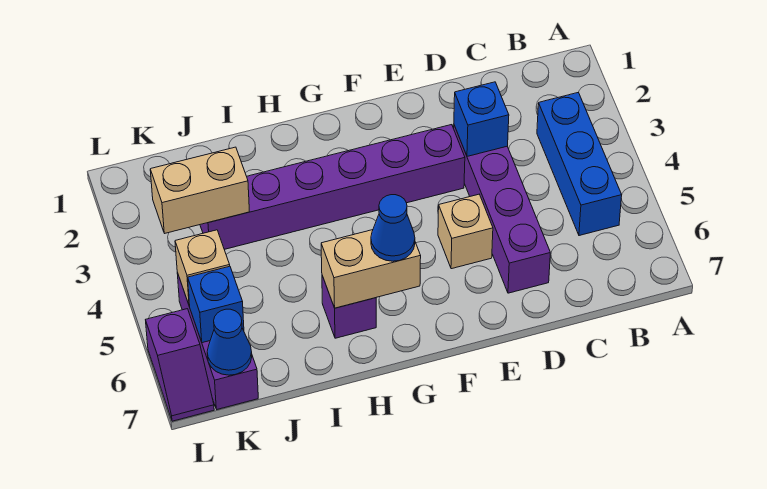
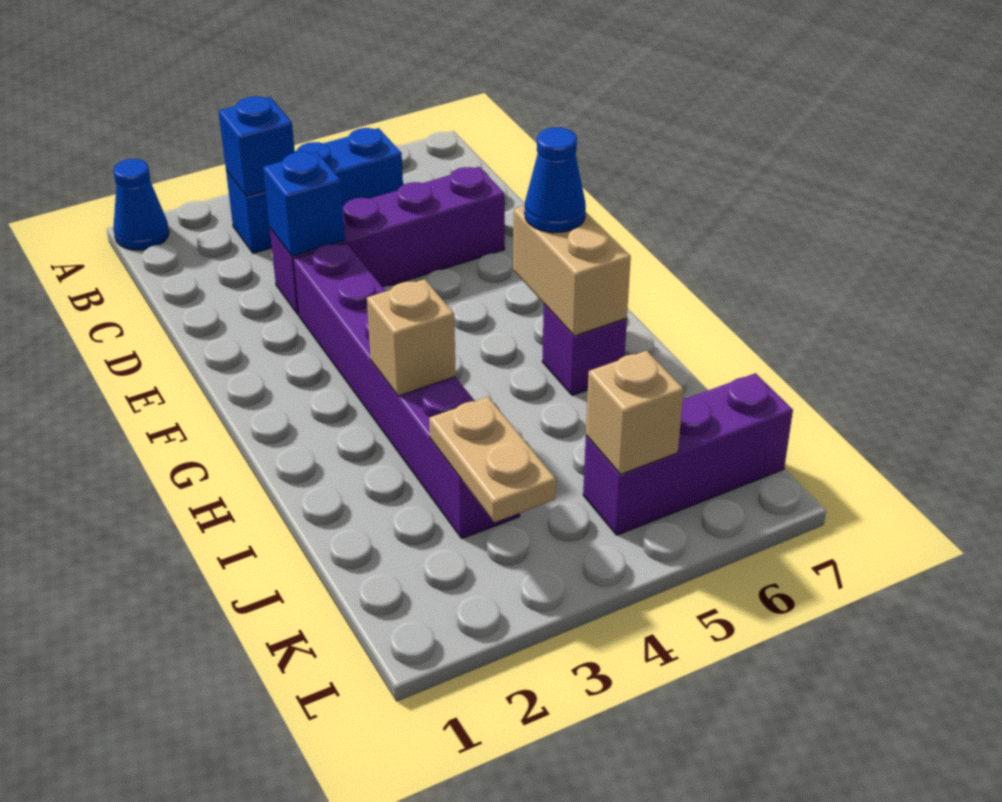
tan brick E5 level 1 -> tan brick H3 level 2
tan brick J3:K3 level 2 -> tan plate J3:K3 level 2
blue brick K6 level 2 -> blue brick B3 level 2
blue cone K7 level 2 -> blue cone A1 level 1
purple slope L6:L7 level 1 top 6 -> none

